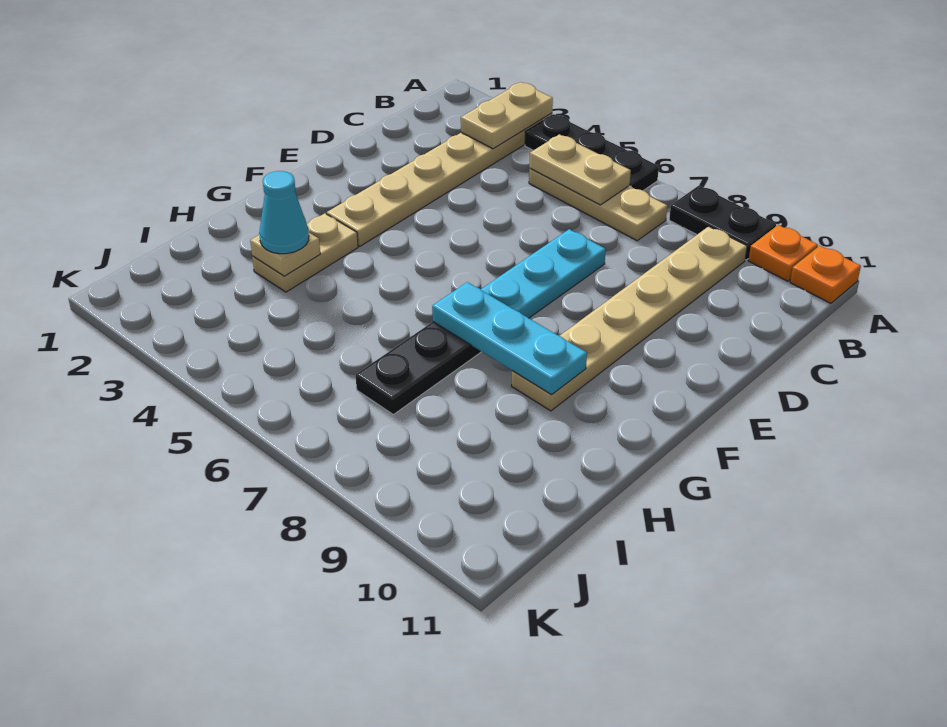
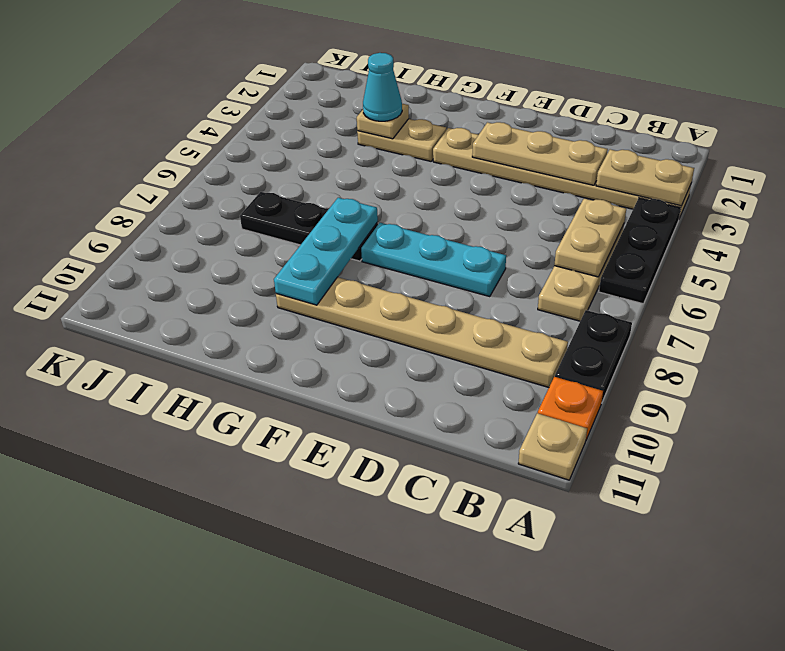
orange plate A11 level 1 -> tan plate A11 level 1
none -> tan plate C3:E3 level 2

